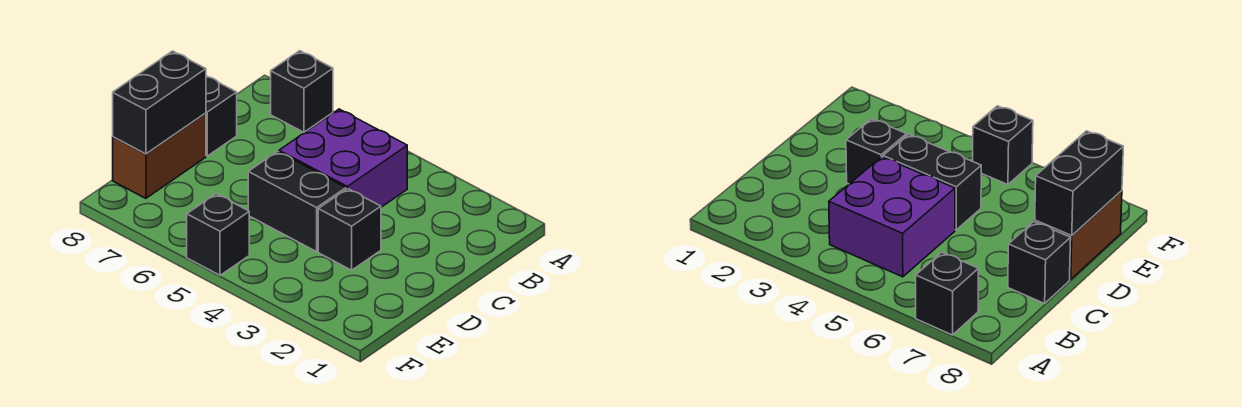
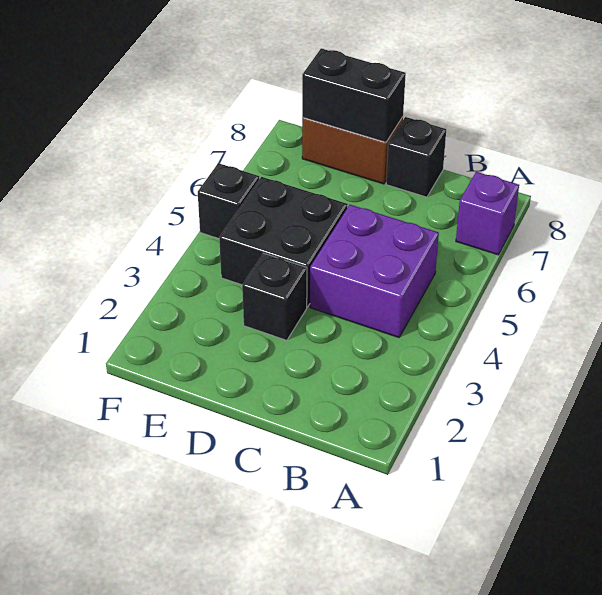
black brick A7 level 1 -> purple brick A7 level 1
black brick D4:D5 level 1 -> black brick D4:E5 level 1

